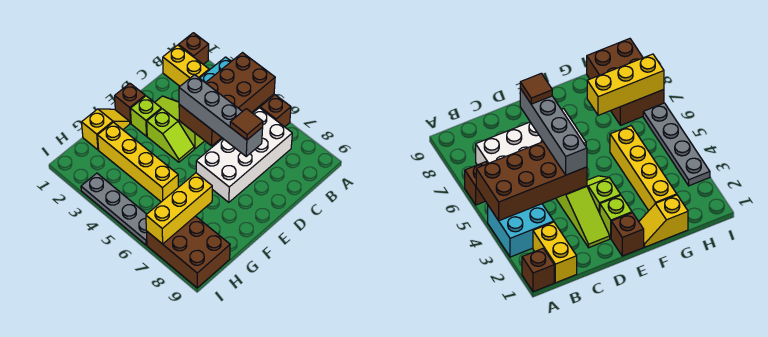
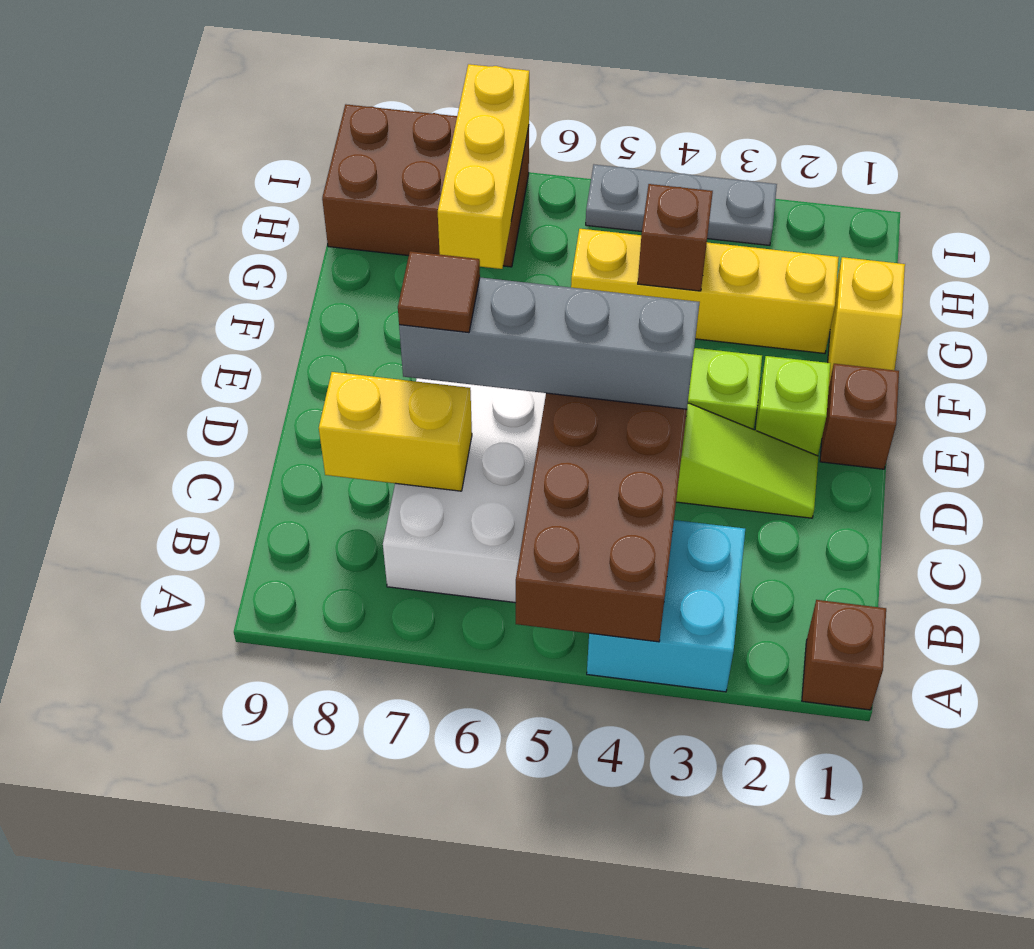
brown brick A6 level 1 -> brown brick G4 level 2
yellow brick B1:B2 level 1 -> yellow brick C7:C8 level 2
grey plate I3:I6 level 1 -> grey plate I3:I5 level 1

